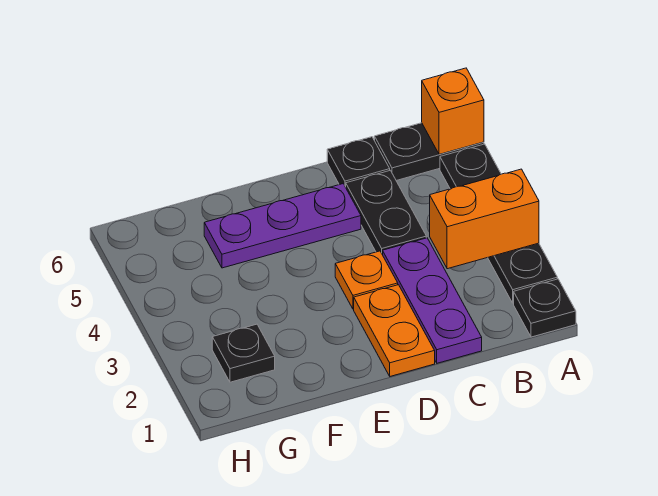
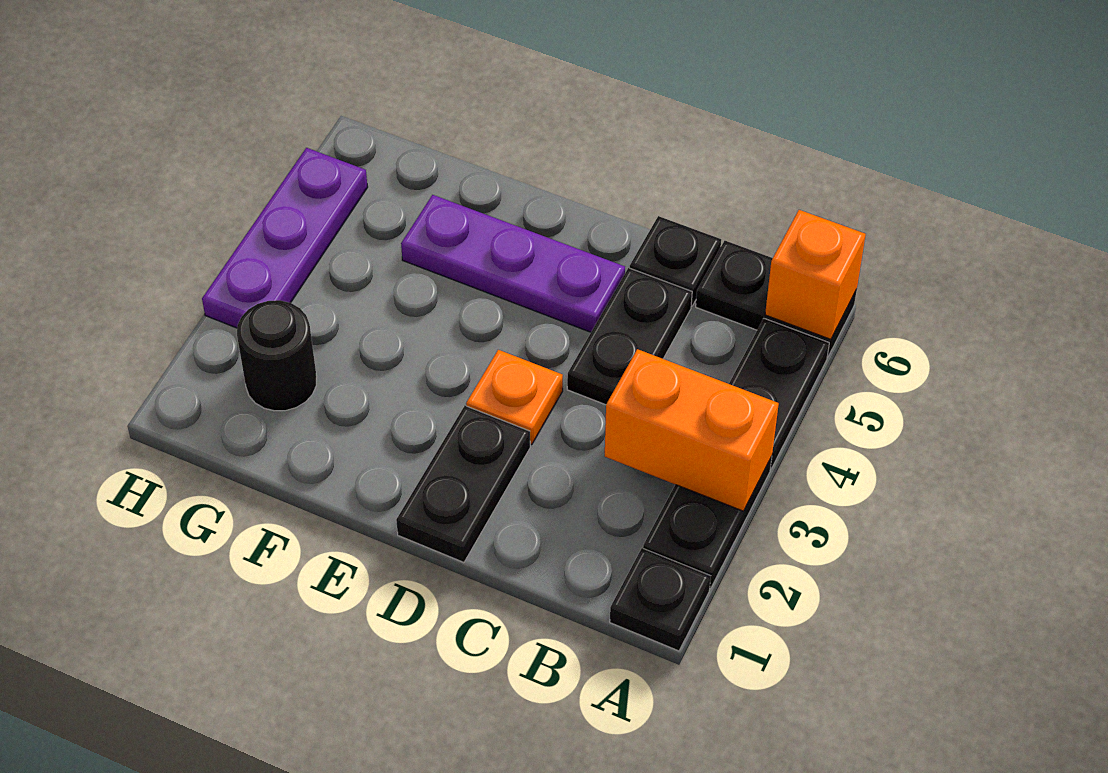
purple plate C1:C3 level 1 -> purple plate H3:H5 level 1
orange plate D1:D2 level 1 -> black plate D1:D2 level 1
black plate G2 level 1 -> black round brick G2 level 1

